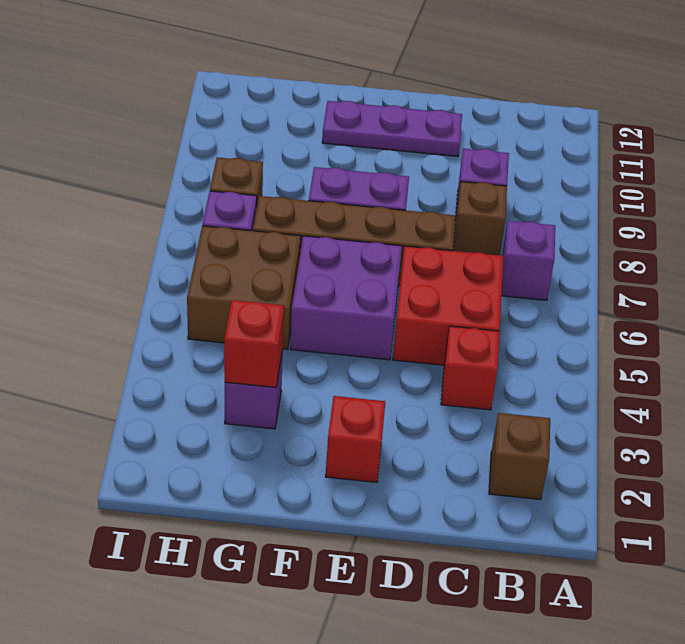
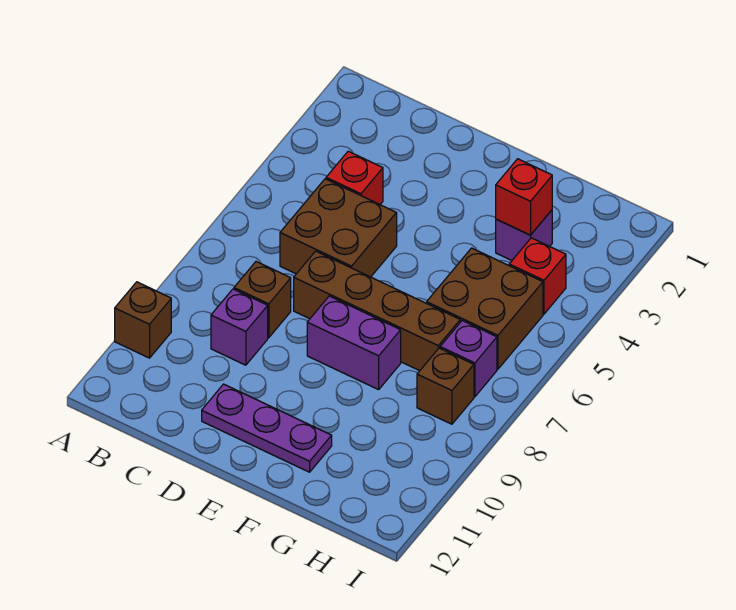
brown brick B2 level 1 -> brown brick A10 level 1
purple brick B7 level 1 -> none
red brick C5:D6 level 1 -> brown brick C5:D6 level 1
red brick E2 level 1 -> red brick H4 level 1
purple brick E5:F6 level 1 -> none

